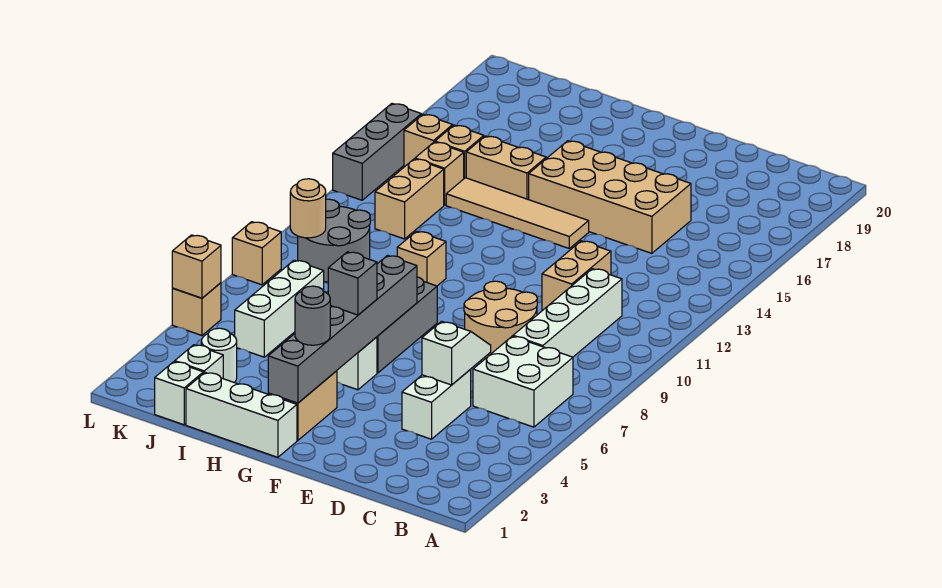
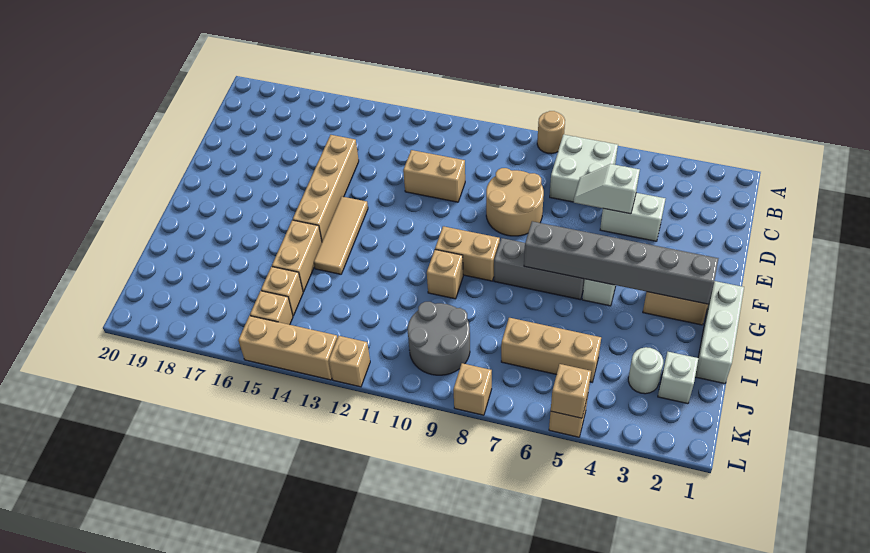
white brick C8:C11 level 1 -> none
tan brick D15:G16 level 1 -> tan brick D15:G15 level 1
tan tile F14:I14 level 1 -> tan tile F14:H14 level 1
grey round brick G3 level 3 -> none
grey brick G5 level 3 -> none
white brick J1 level 1 -> none
white brick J5:J7 level 1 -> tan brick J5:J7 level 1
tan brick J12:J13 level 1 -> tan brick G9:G10 level 1
tan brick J14 level 1 -> tan brick L12 level 1
tan round brick K9 level 2 -> tan round brick A8 level 1
grey brick L13:L15 level 1 -> tan brick L13:L15 level 1

